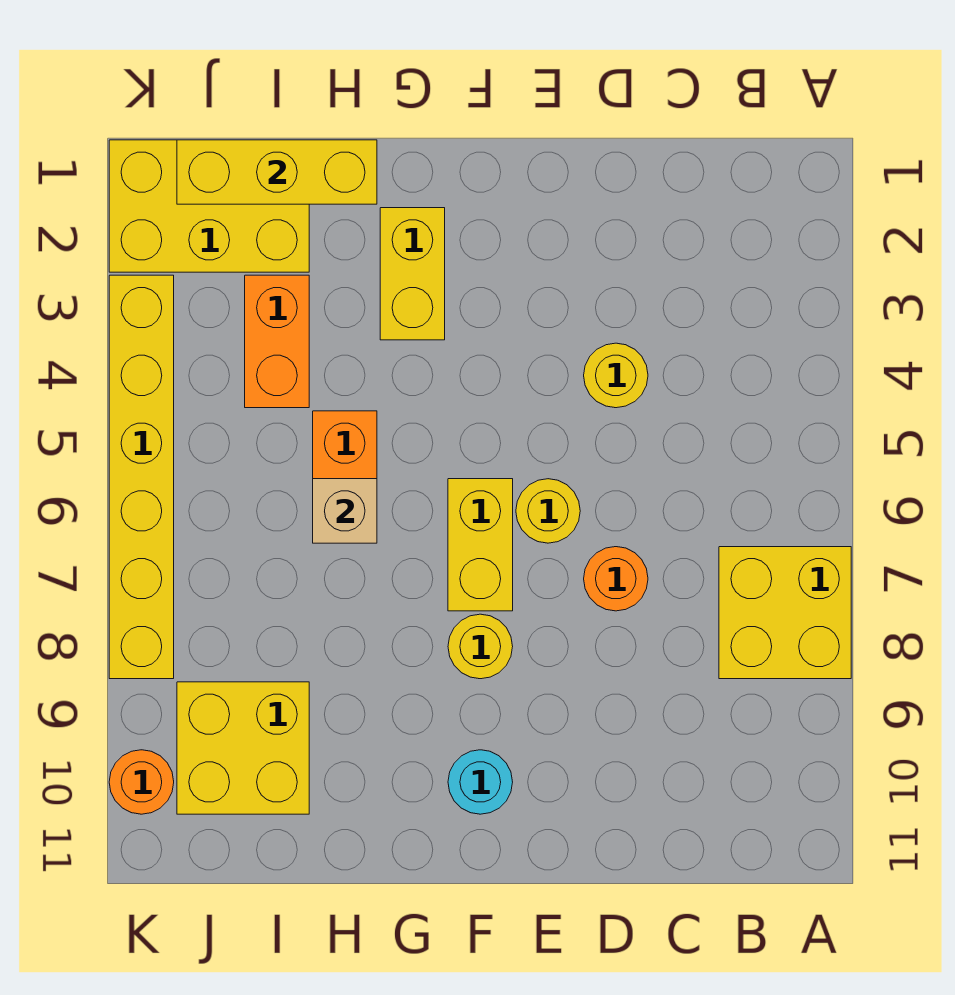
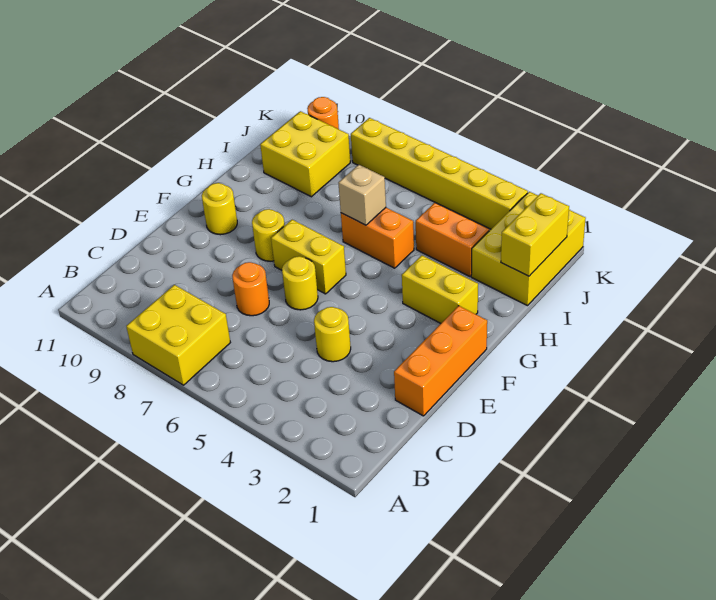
none -> orange brick D1:F1 level 1
cyan round brick F10 level 1 -> yellow round brick F10 level 1
yellow brick H1:J1 level 2 -> yellow brick I1:J1 level 2

